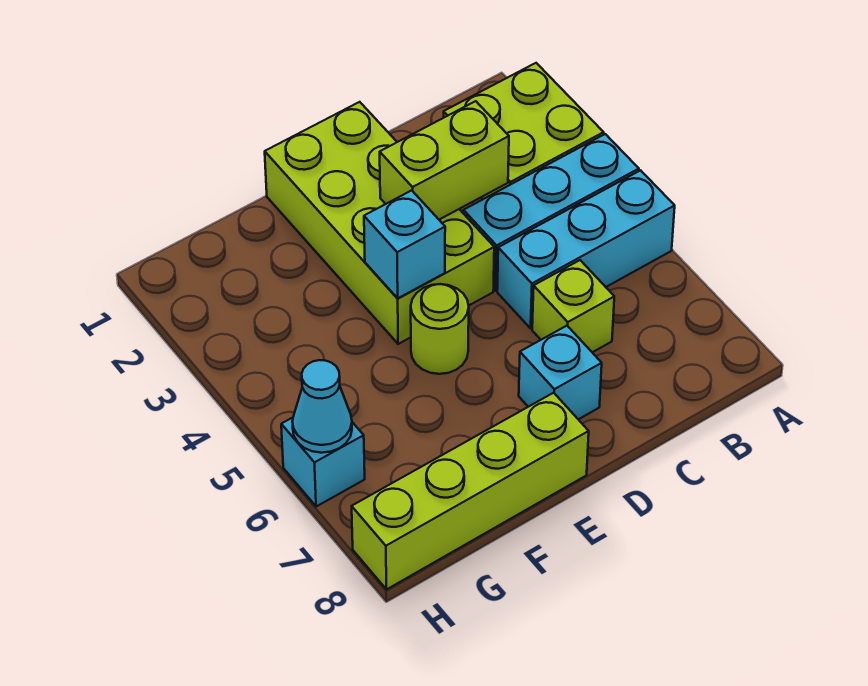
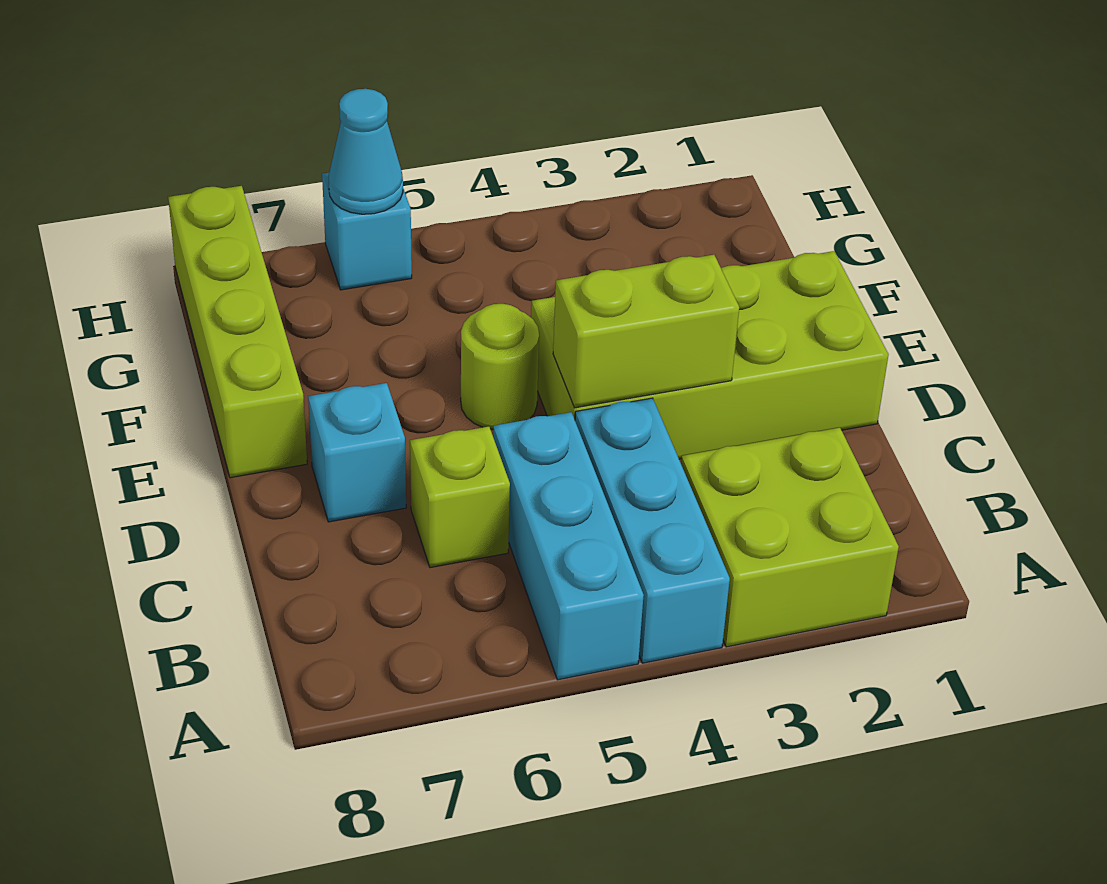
lime brick C3:D3 level 2 -> lime brick D3:D4 level 2
cyan brick E4 level 2 -> none

